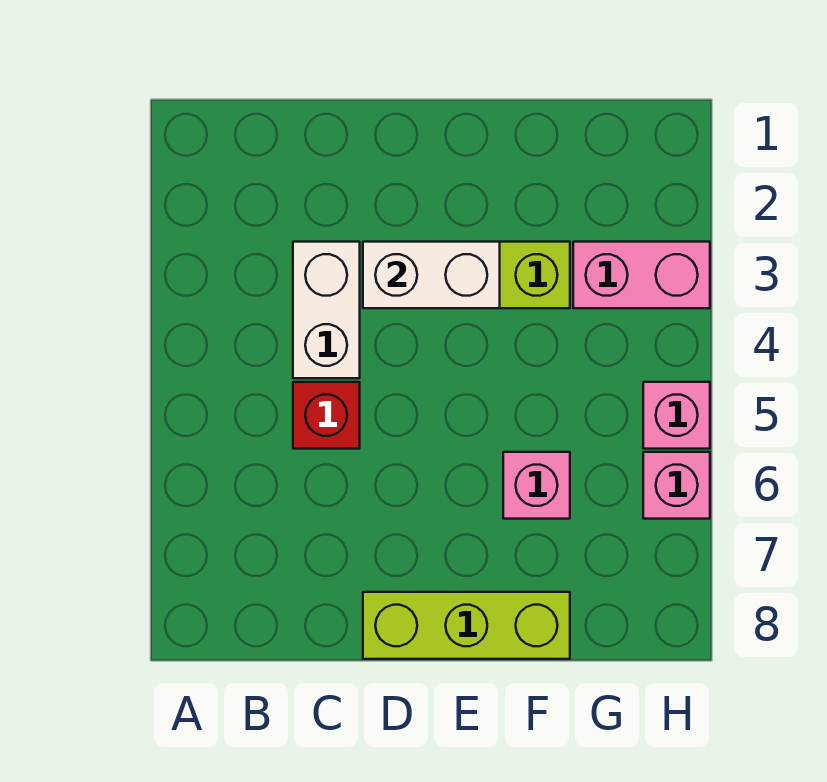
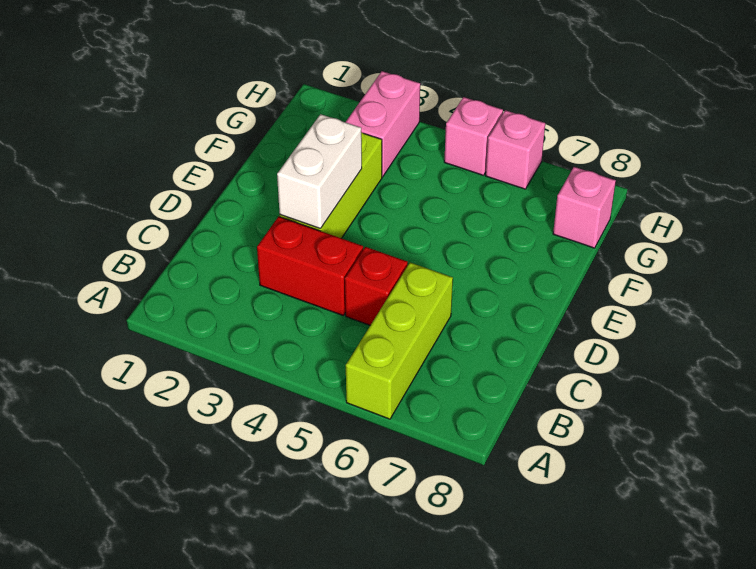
white brick C3:C4 level 1 -> red brick C3:C4 level 1
lime brick D8:F8 level 1 -> lime brick A6:C6 level 1
pink brick F6 level 1 -> pink brick G8 level 1

